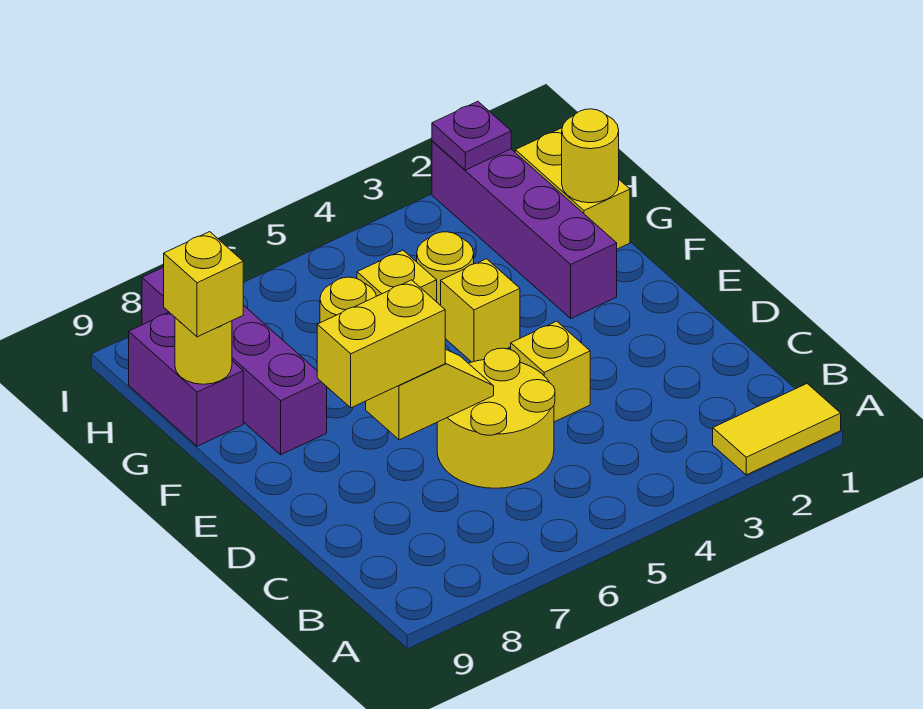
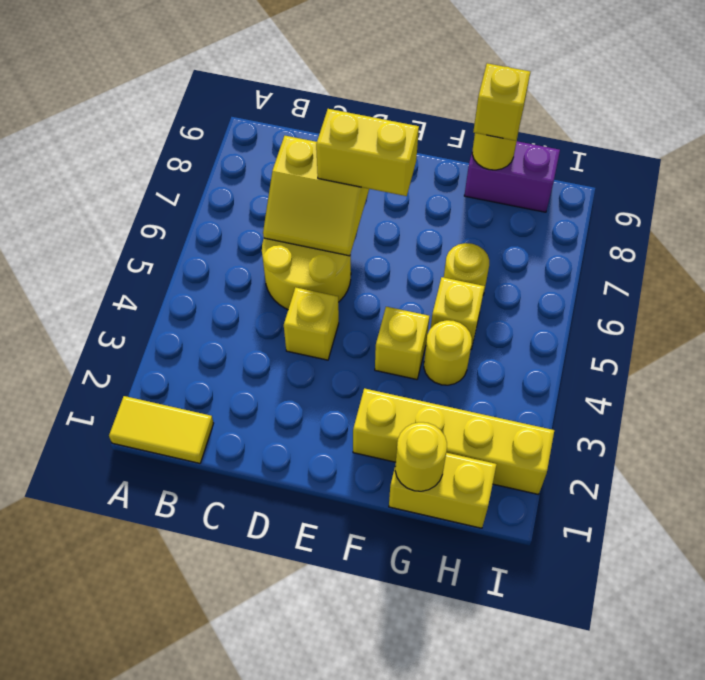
yellow tile A1:A2 level 1 -> yellow tile A1:B1 level 1
yellow slope D6:D7 level 2 top 7 -> yellow slope C6:D7 level 2 top 7
yellow brick D7:D8 level 3 -> yellow brick D7:E7 level 3
purple brick F2:I2 level 1 -> yellow brick F2:I2 level 1
purple brick F8:I8 level 1 -> none
purple plate I2 level 2 -> none

